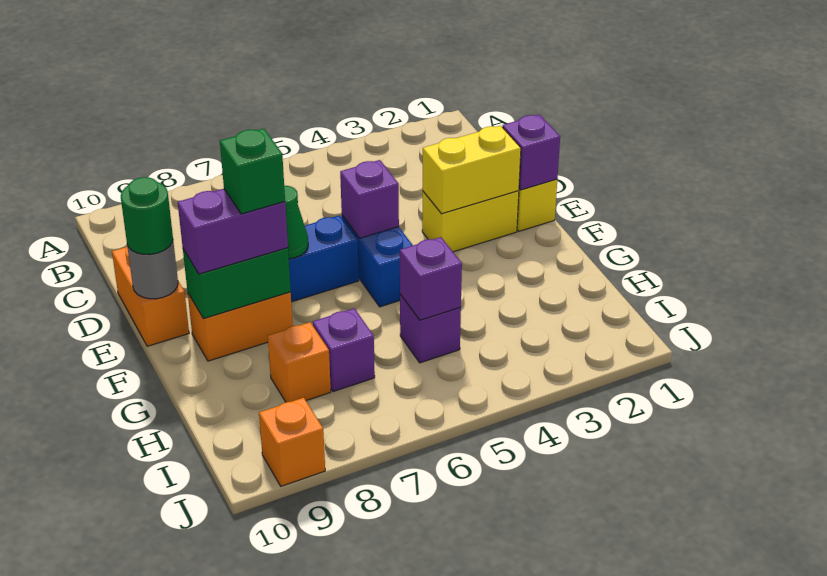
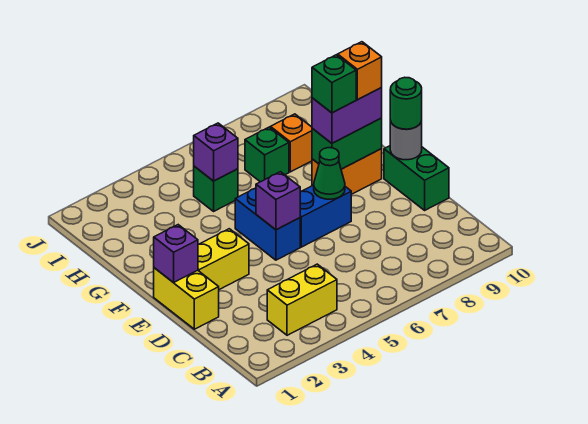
orange brick D10:E10 level 1 -> green brick D10:E10 level 1
yellow brick E2:E3 level 2 -> yellow brick B3:B4 level 1
purple brick H5 level 1 -> green brick H5 level 1
purple brick H7 level 1 -> green brick H7 level 1
orange brick J9 level 1 -> orange brick F9 level 4

